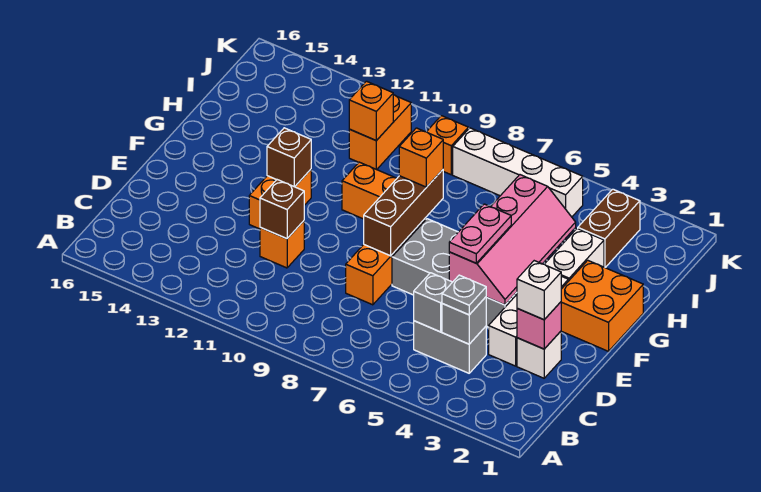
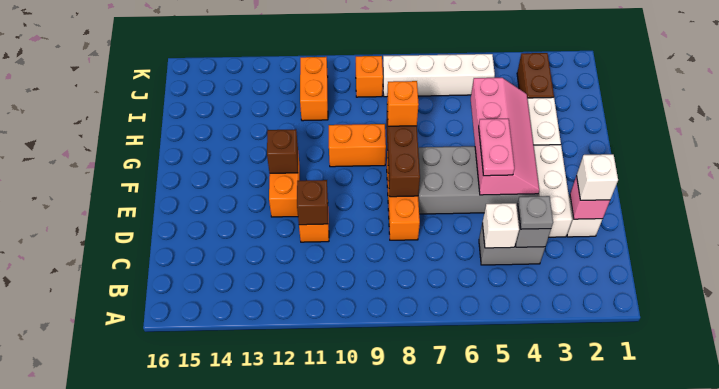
grey brick C5 level 2 -> white brick C5 level 2
orange brick F1:G2 level 1 -> none
orange brick I11 level 2 -> none

